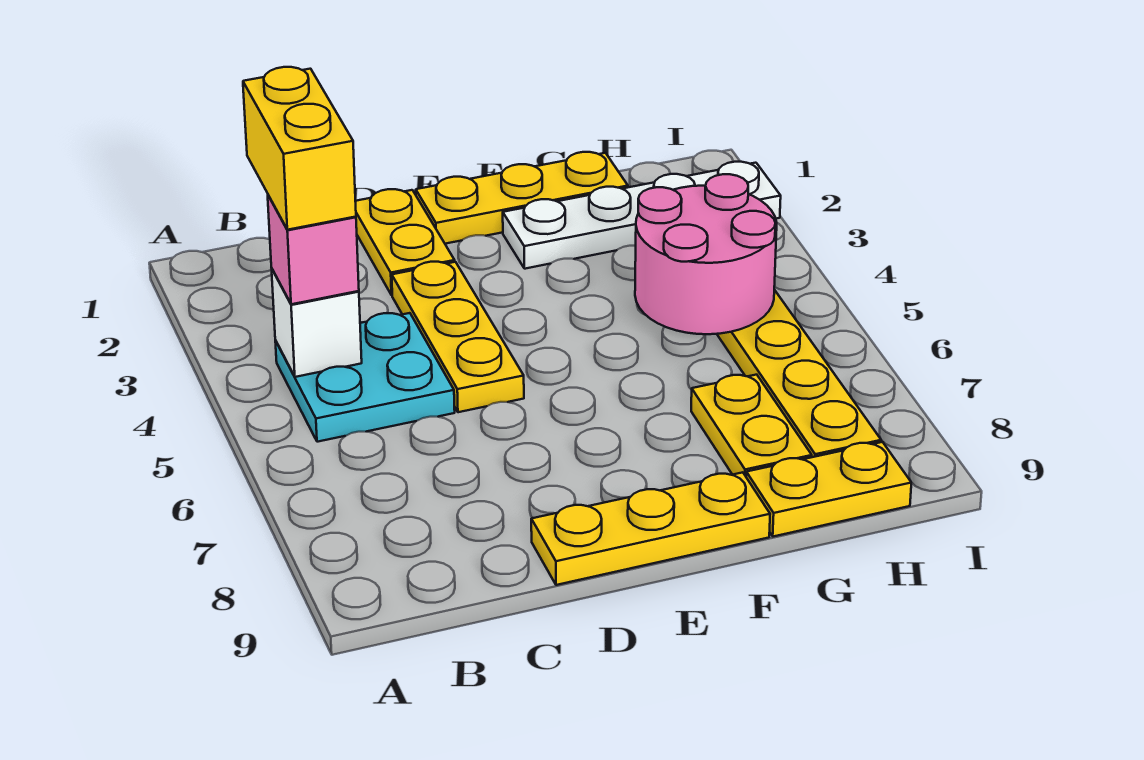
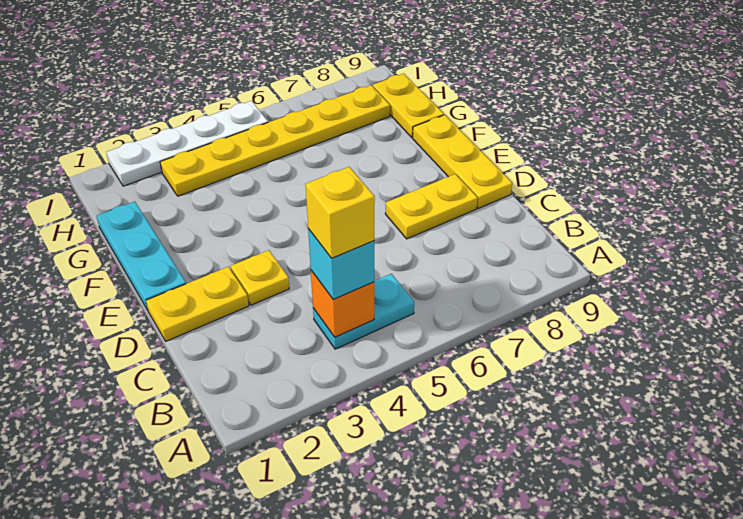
yellow brick B3:B4 level 4 -> yellow brick B4 level 4
cyan plate B4:C5 level 1 -> cyan plate B4:B5 level 1
white brick B4 level 2 -> orange brick B4 level 2
pink brick B4 level 3 -> cyan brick B4 level 3
yellow plate D3:D5 level 1 -> yellow plate D3 level 1
yellow plate E1:G1 level 1 -> cyan plate E1:G1 level 1
white plate F2:I2 level 1 -> white plate I2:I5 level 1
pink round brick G4:H5 level 2 -> none
yellow plate G7:G8 level 1 -> yellow plate D7:D8 level 1

